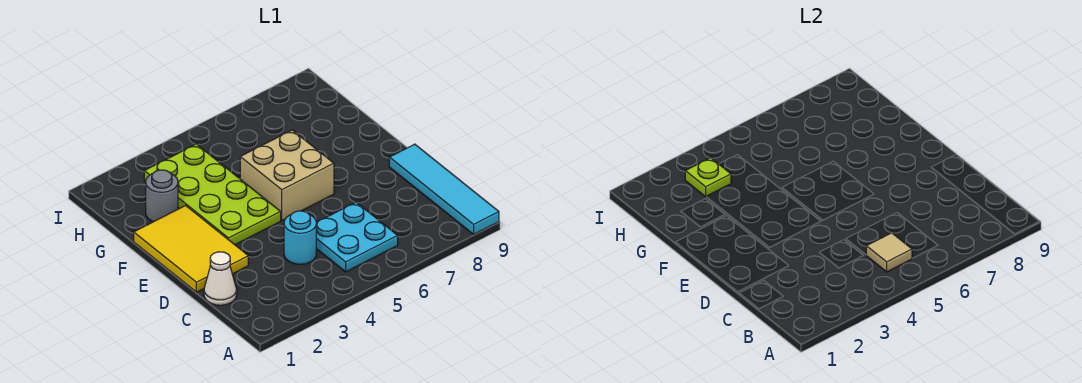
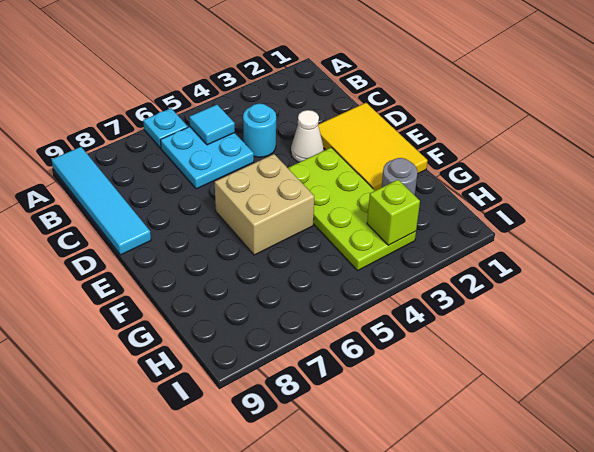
none -> cyan plate A6 level 1
tan tile B5 level 2 -> cyan tile B5 level 2
white cone C1 level 1 -> white cone D3 level 1
lime plate H3 level 2 -> lime brick H3 level 2

